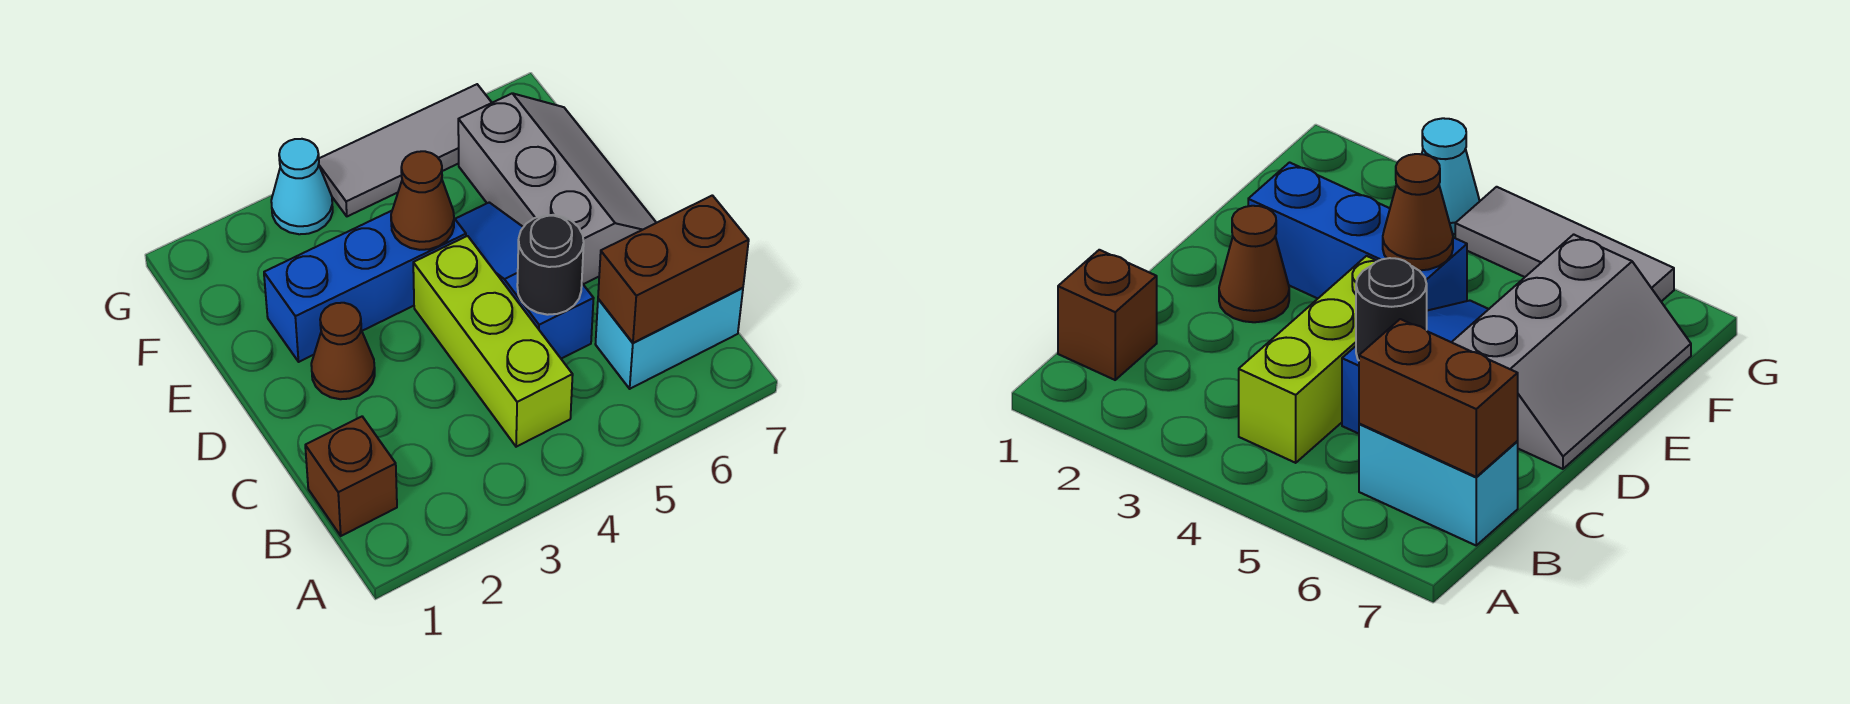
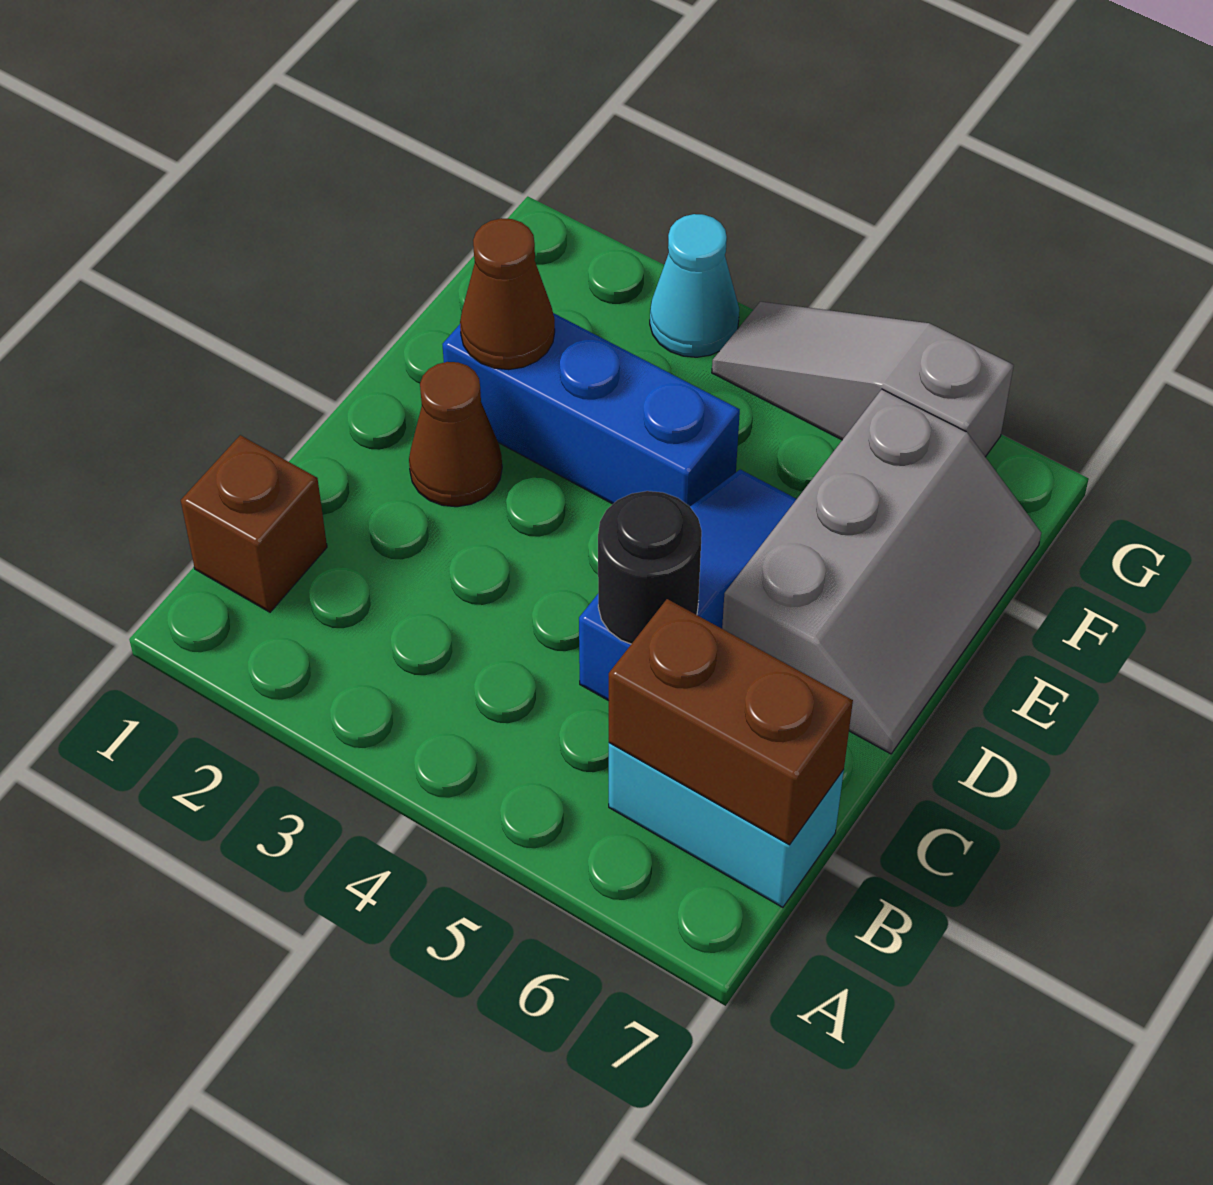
lime brick B4:D4 level 1 -> none
brown cone E4 level 2 -> brown cone E2 level 2
grey tile G4:G6 level 1 -> grey slope G4:G6 level 1 top 6

